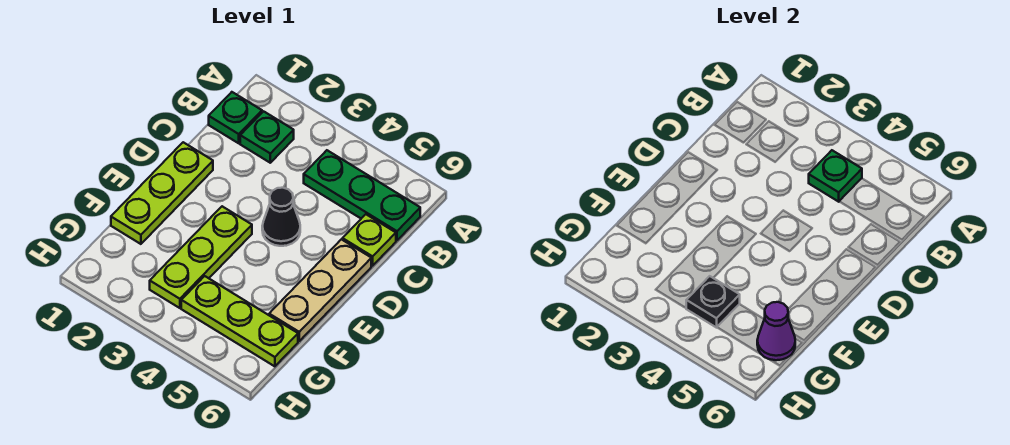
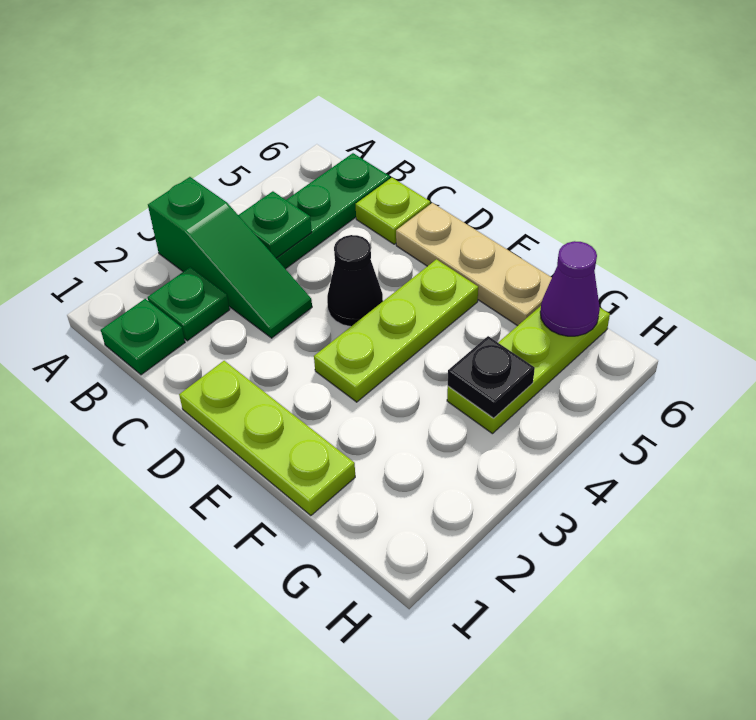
none -> green slope A3:C3 level 1 top A
lime plate E3:G3 level 1 -> lime plate E3:E5 level 1

